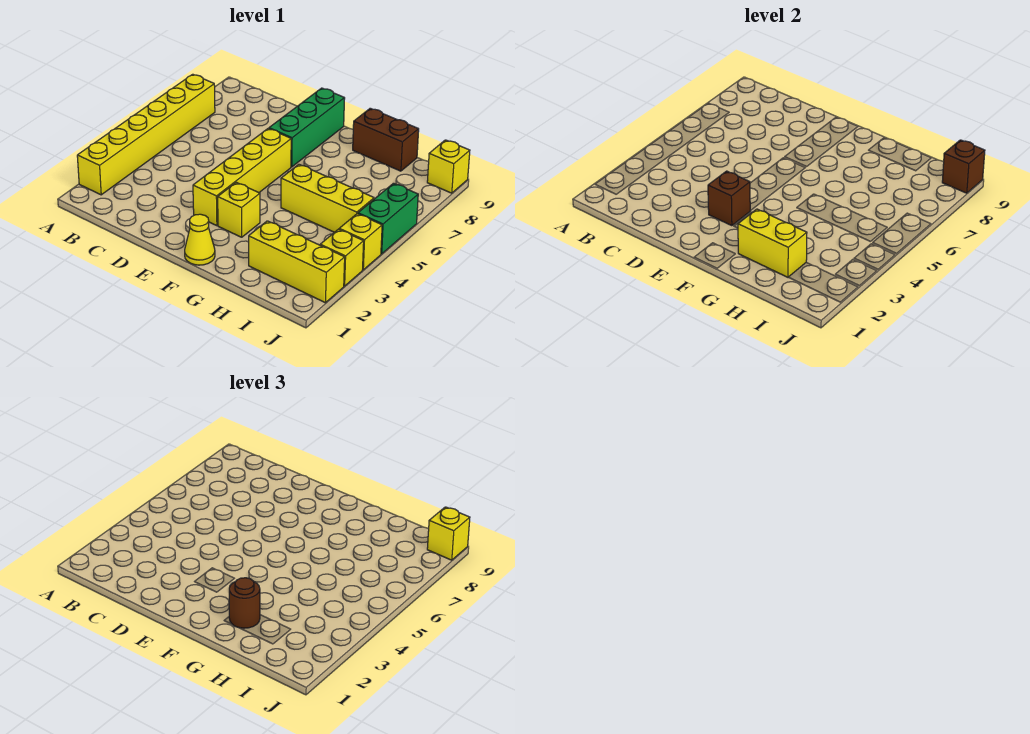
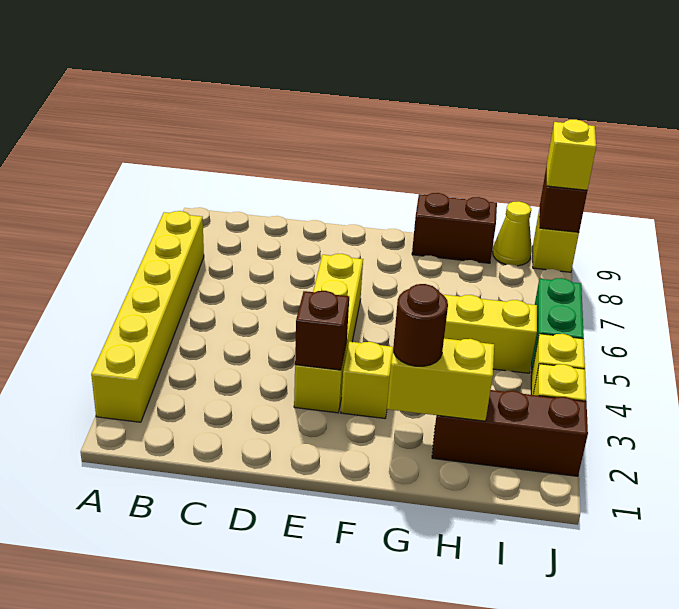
green brick E7:E9 level 1 -> none
yellow cone F1 level 1 -> yellow cone I9 level 1
yellow brick H2:J2 level 1 -> brown brick H2:J2 level 1

